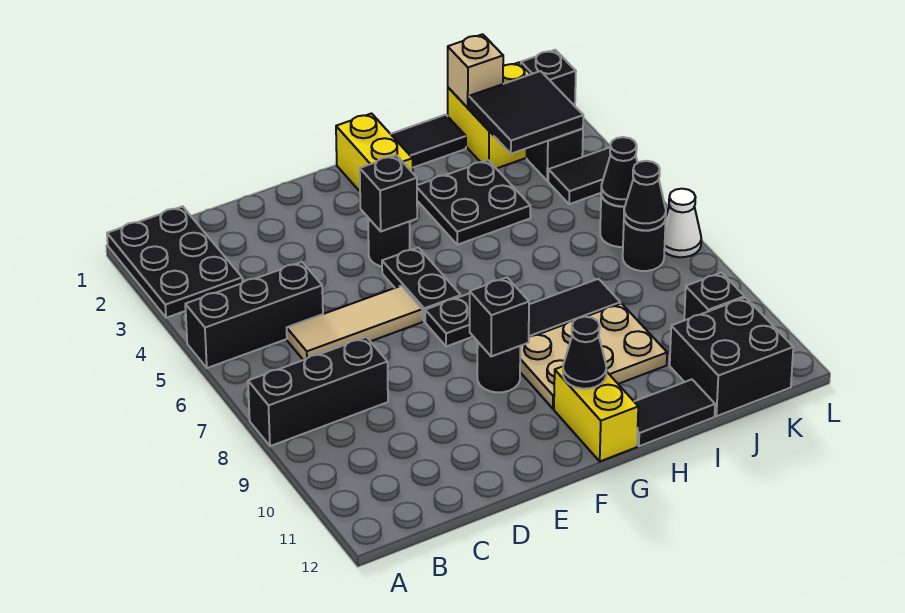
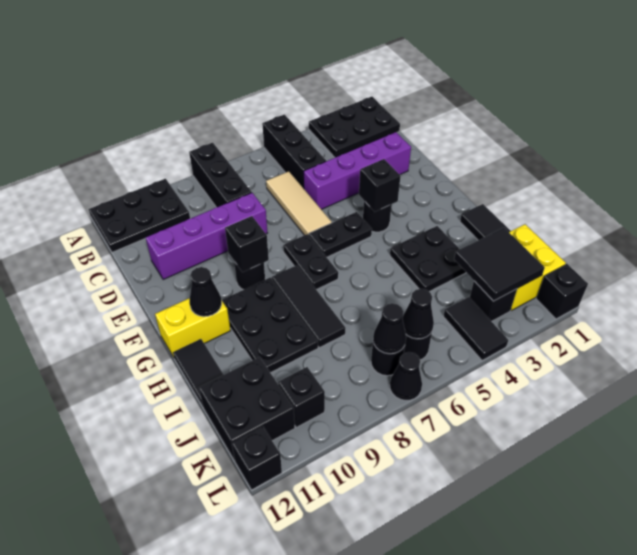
none -> black plate A10:B12 level 1
none -> purple brick D2:D5 level 1
none -> purple brick D8:D11 level 1
yellow brick G1:G2 level 1 -> none
tan plate G9:I10 level 1 -> black plate G9:I10 level 1
tan brick J1 level 2 -> none
white cone L7 level 1 -> black cone L7 level 1
none -> black brick L12 level 1

